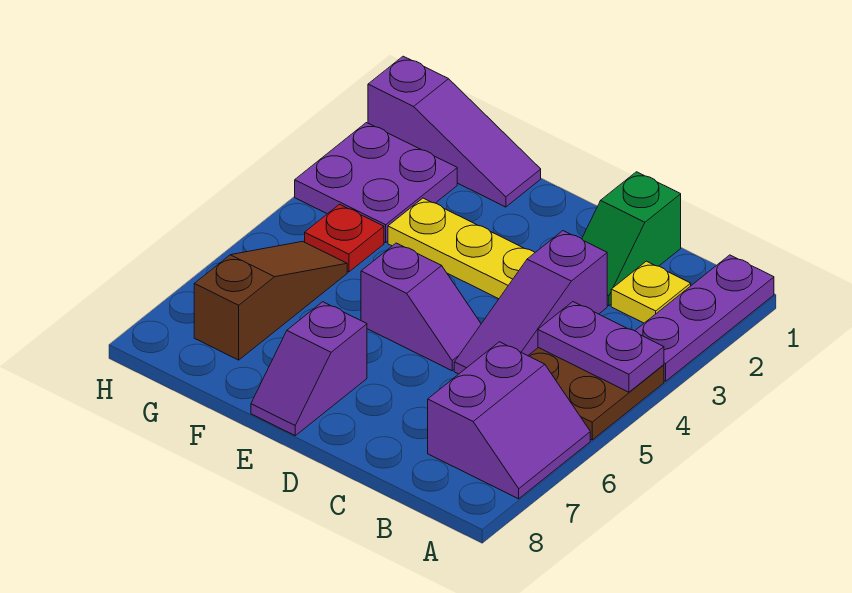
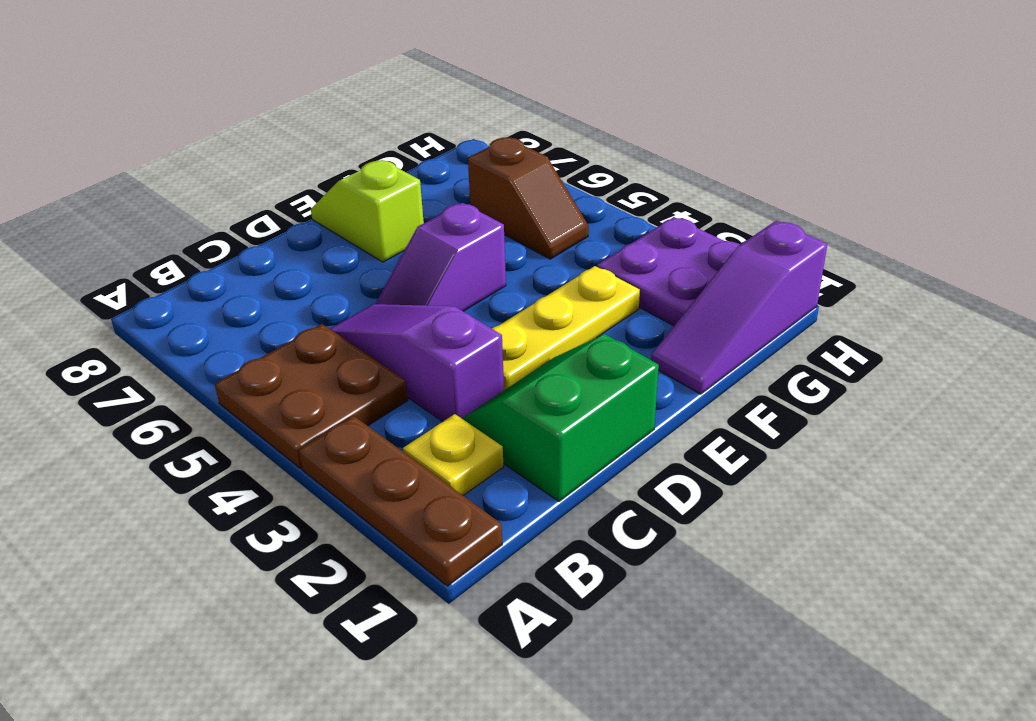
purple plate A1:A3 level 1 -> brown plate A1:A3 level 1
purple plate A4:B4 level 2 -> none
purple slope A6:B7 level 1 top B -> none
green slope C1:C2 level 1 top 1 -> green slope C1:D2 level 1 top 1
purple slope E7:E8 level 1 top 7 -> lime slope E7:E8 level 1 top 7
red plate G4 level 1 -> none
brown slope G5:G7 level 1 top 7 -> brown slope G5:G6 level 1 top 6

